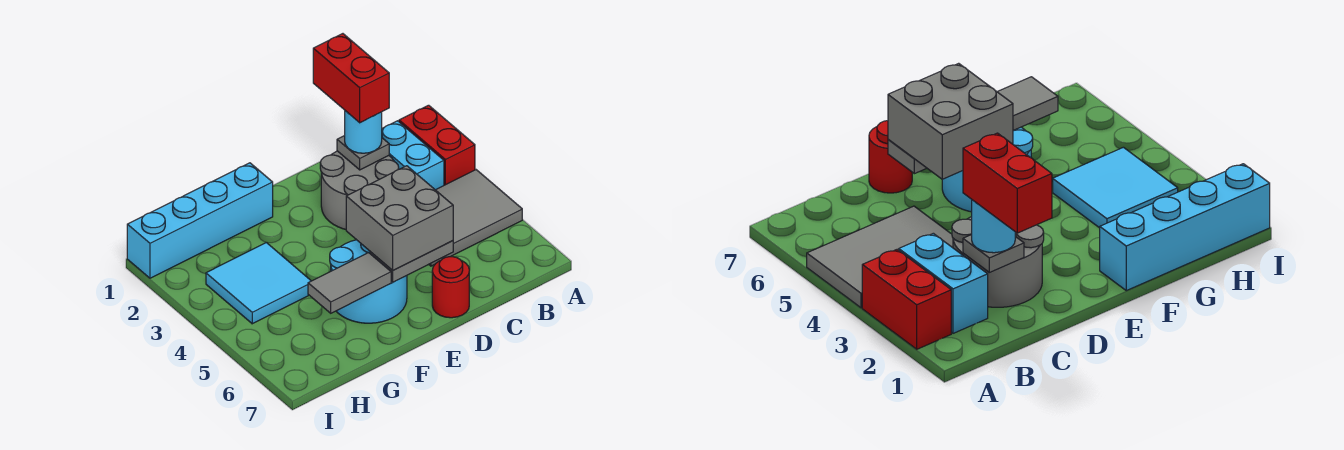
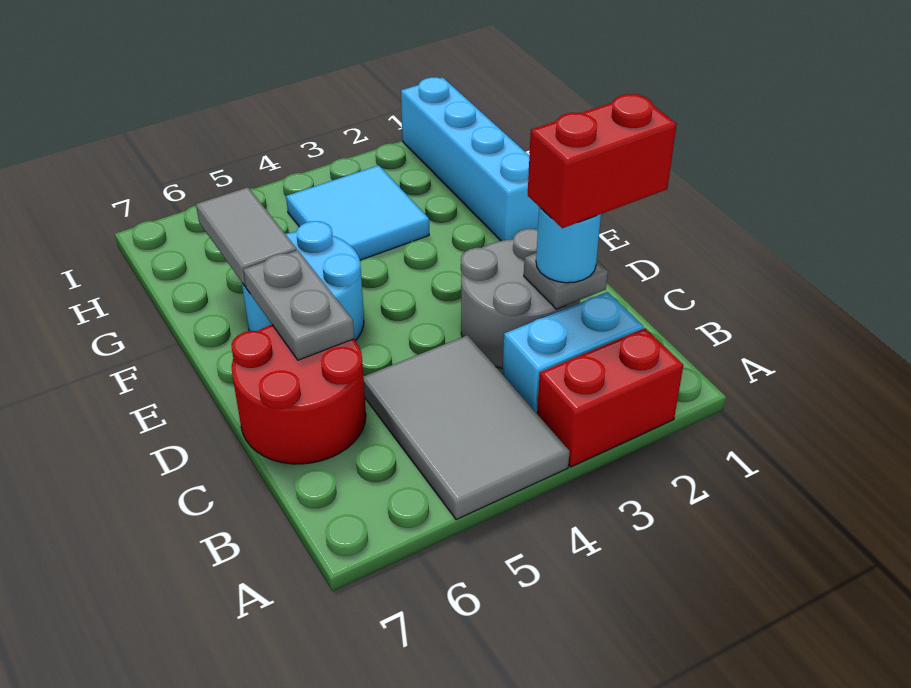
grey brick D5:E6 level 3 -> none
red round brick D7 level 1 -> red round brick C6:D7 level 1

